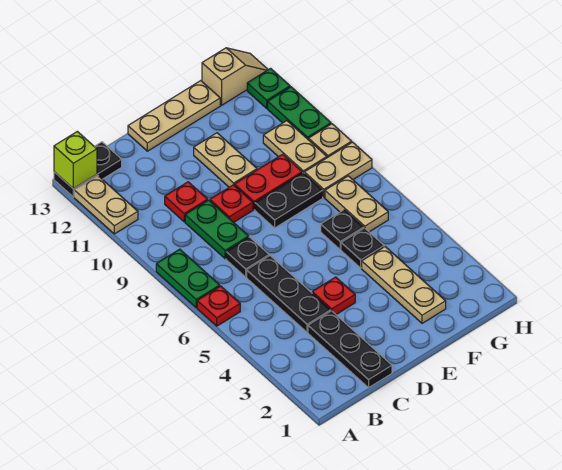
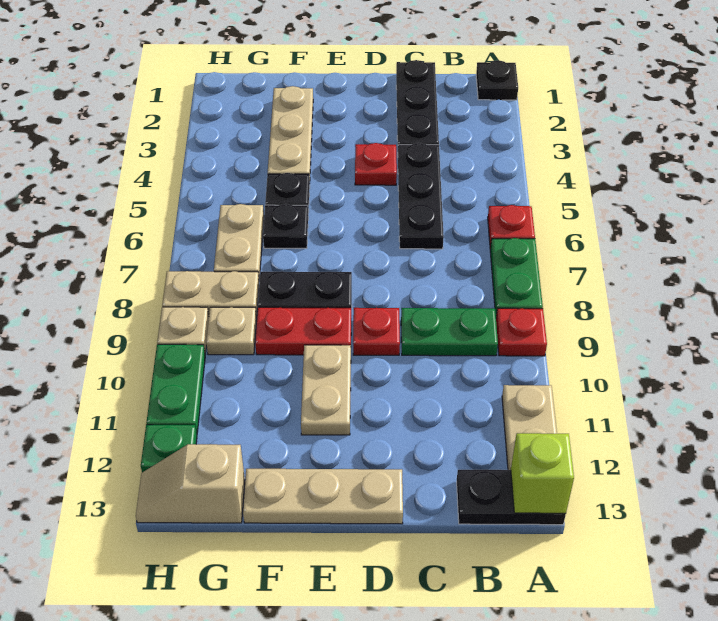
black plate C7 level 1 -> black plate A1 level 1
green plate C8:C9 level 1 -> green plate B9:C9 level 1
red plate C10 level 1 -> red plate A9 level 1
tan plate G9:G10 level 1 -> tan plate G9 level 1

